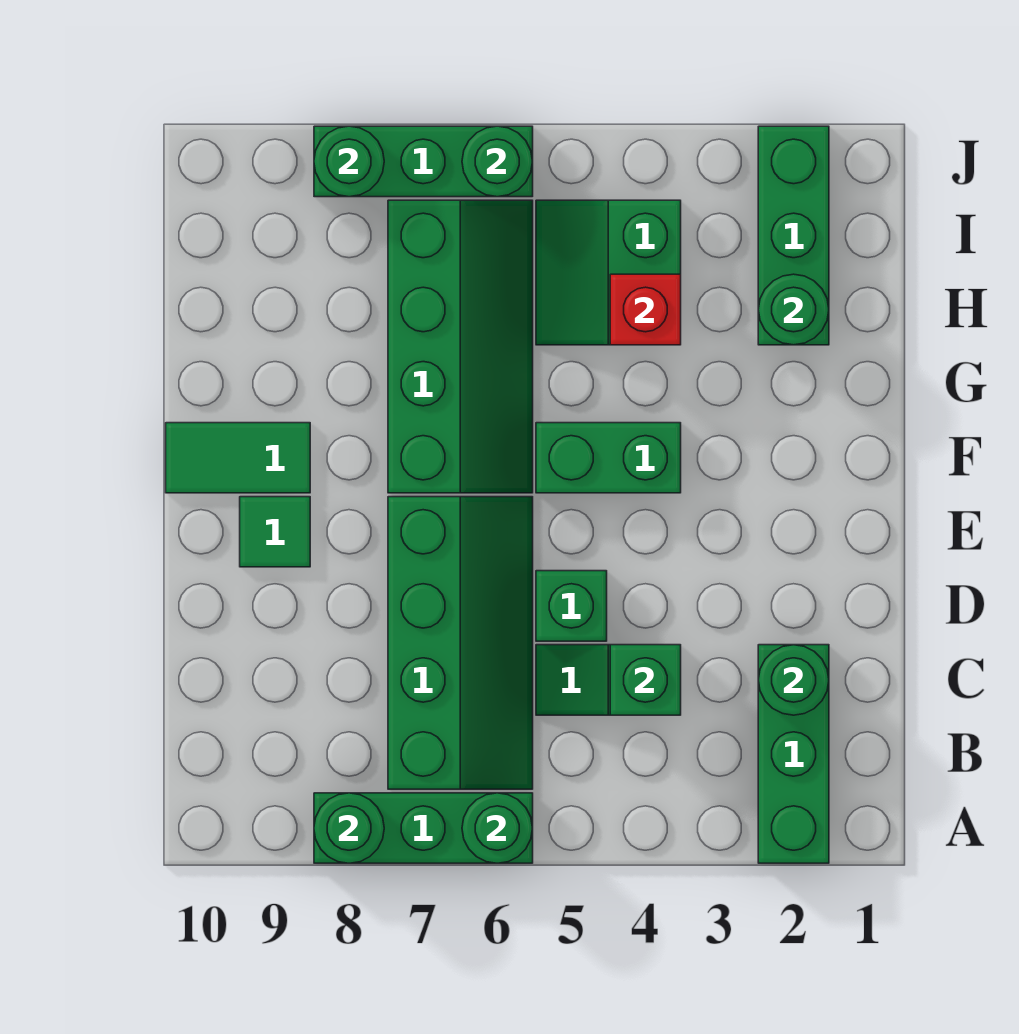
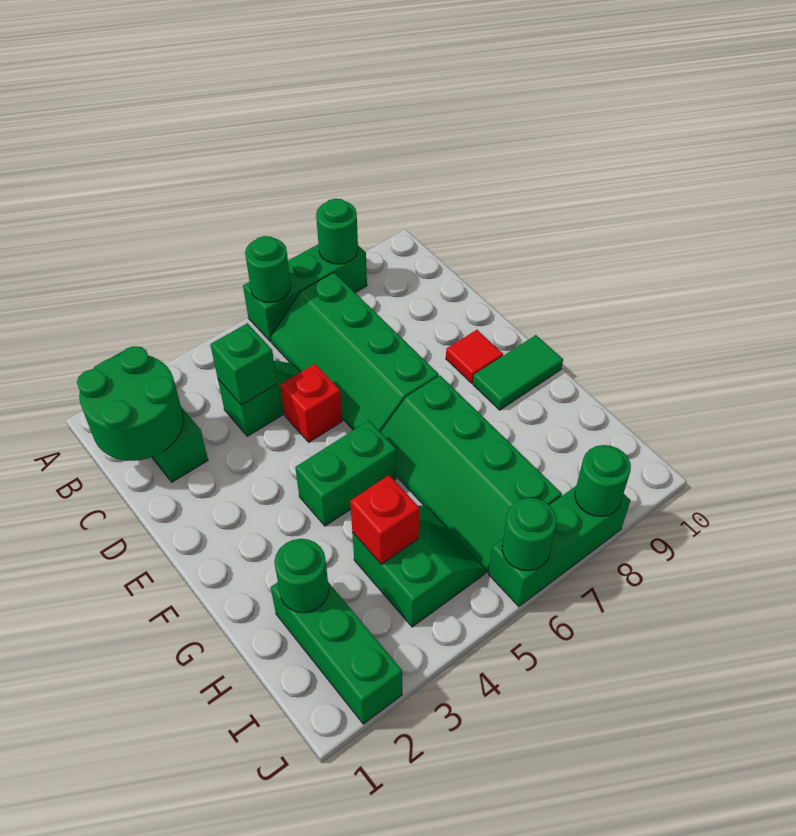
green round brick C2 level 2 -> green round brick B1:C2 level 2
green brick D5 level 1 -> red brick D5 level 1
green tile E9 level 1 -> red tile E9 level 1

